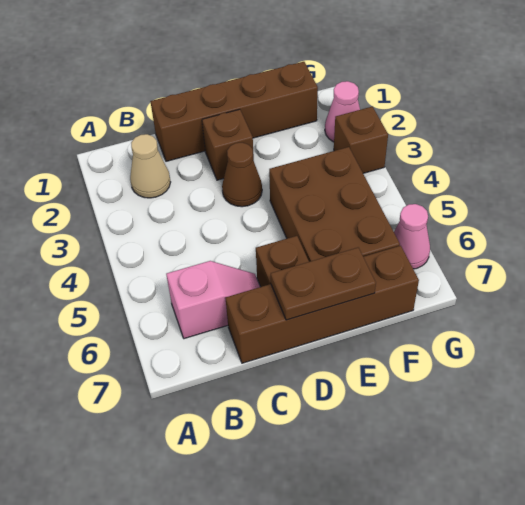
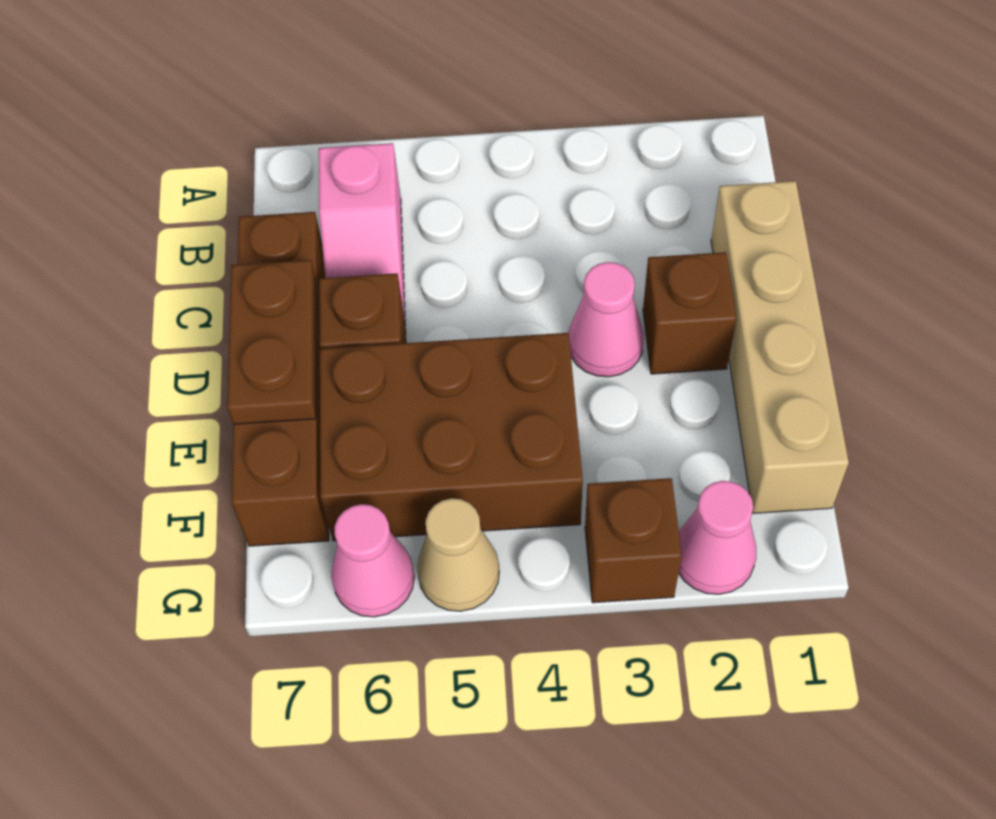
tan cone B2 level 1 -> tan cone G5 level 1
brown brick C1:F1 level 1 -> tan brick C1:F1 level 1
brown cone D3 level 1 -> pink cone D3 level 1

